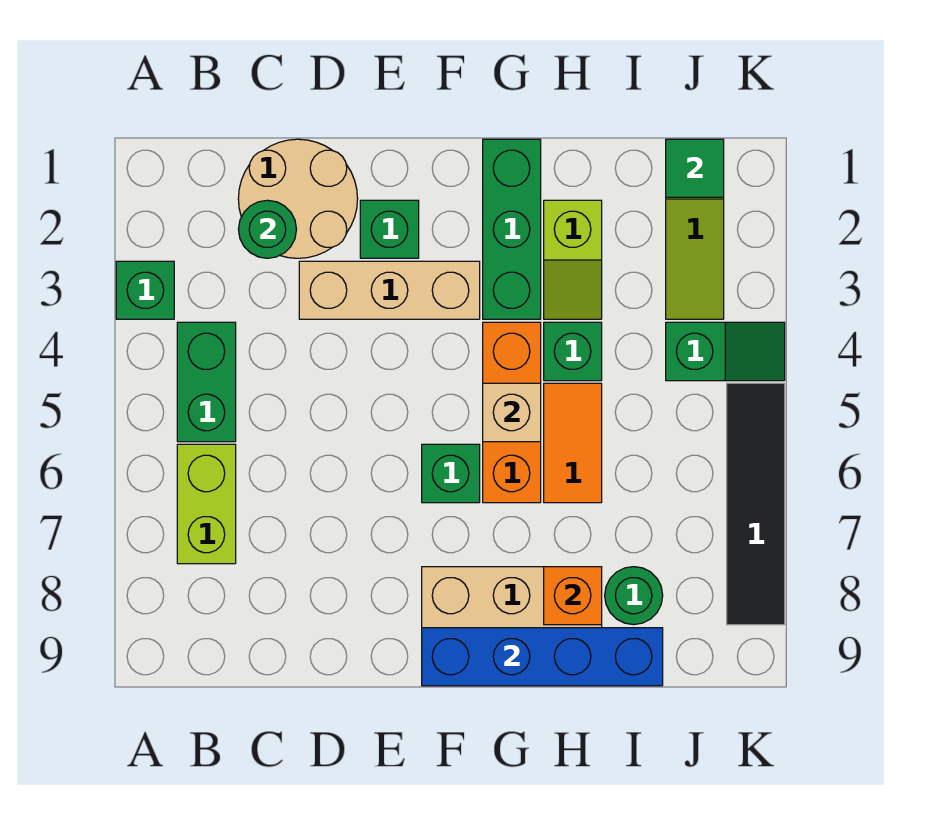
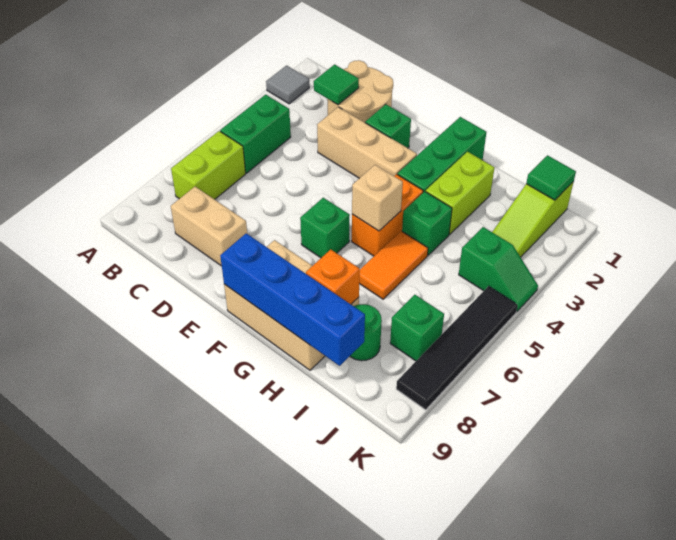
none -> grey tile A2 level 1
green brick A3 level 1 -> green brick J7 level 1
green round brick C2 level 2 -> green tile C2 level 2
none -> tan brick C8:D8 level 1
orange brick G4:G6 level 1 -> orange brick G4:G5 level 1
lime slope H2:H3 level 1 top 2 -> lime brick H2:H3 level 1

